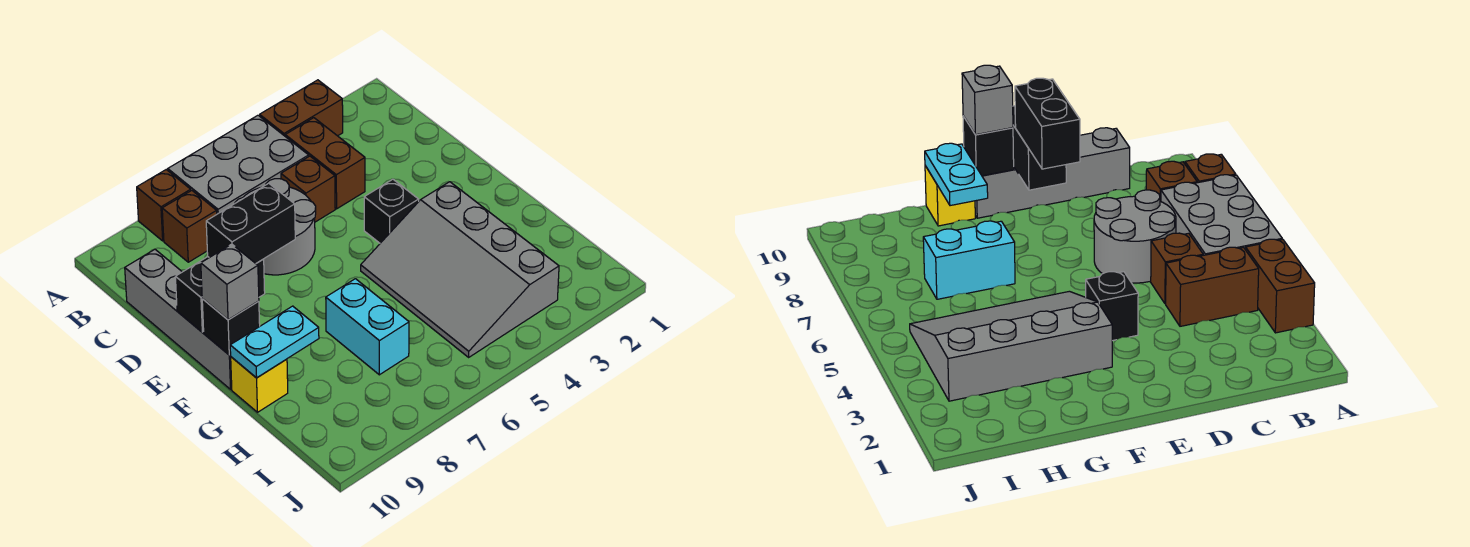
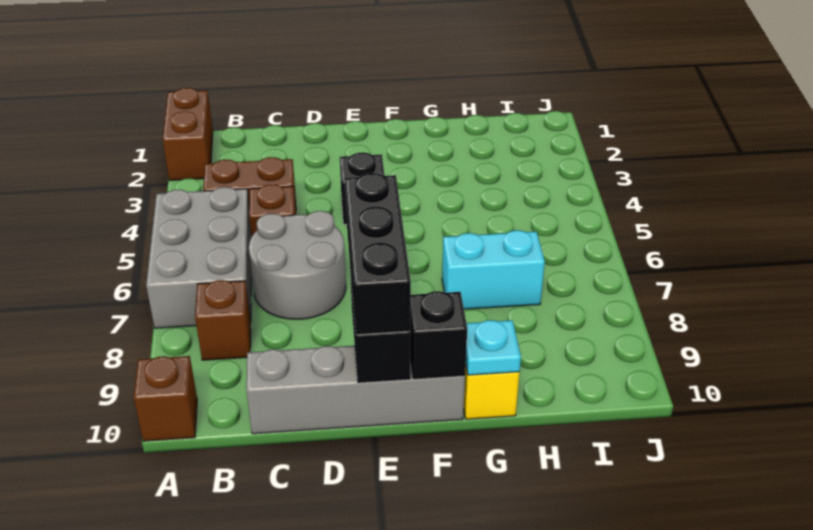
brown brick A3:A4 level 1 -> brown brick A1:A2 level 1
brown brick A8 level 1 -> brown brick A10 level 1
black brick E8:E9 level 3 -> black brick E8:E10 level 3
grey slope F3:I5 level 1 top 3 -> none
grey brick F10 level 3 -> none
cyan plate G9:G10 level 2 -> cyan plate G10 level 2

